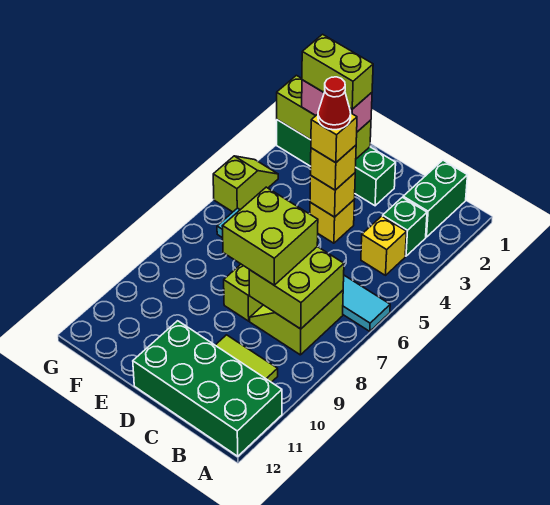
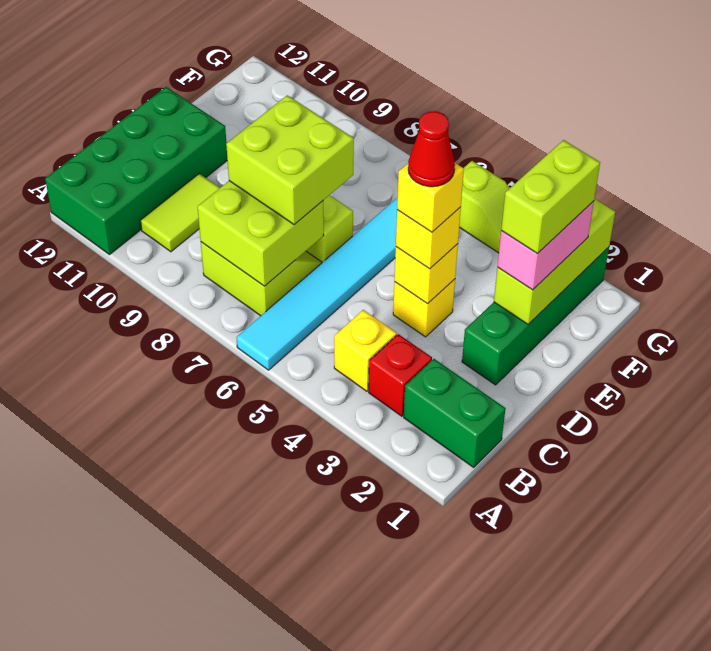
green brick B3 level 1 -> red brick B3 level 1

